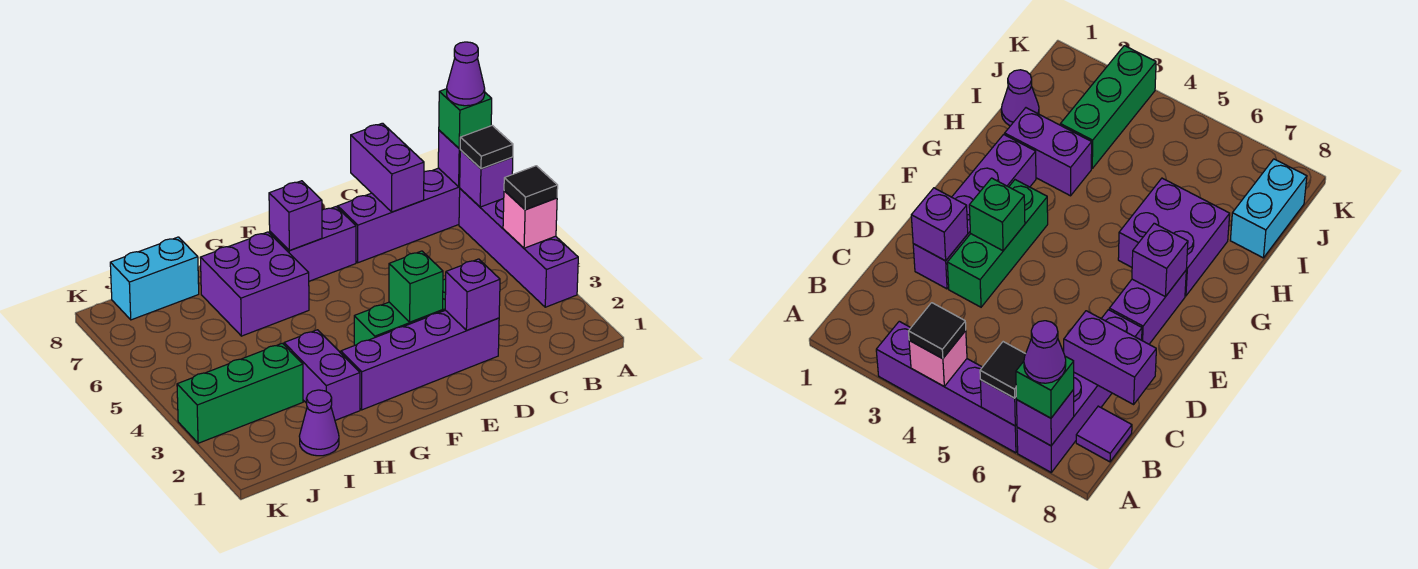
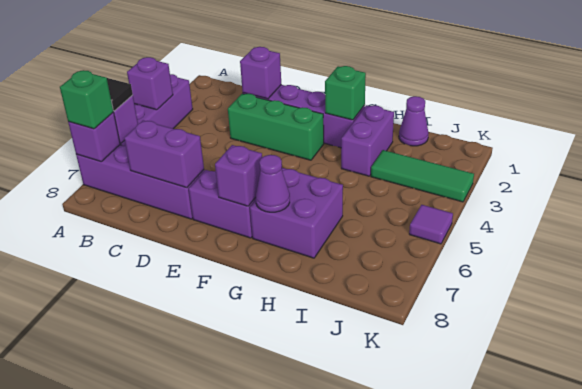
pink brick A4 level 2 -> purple brick A4 level 2
black tile A4 level 3 -> none
purple cone A7 level 4 -> purple cone G7 level 2
purple tile B8 level 1 -> purple tile K5 level 1
purple brick C7:C8 level 2 -> purple brick C7:D7 level 2
green brick E3 level 2 -> green brick G2 level 2
green brick I3:K3 level 1 -> green tile I3:K3 level 1
cyan brick I8:J8 level 1 -> none

